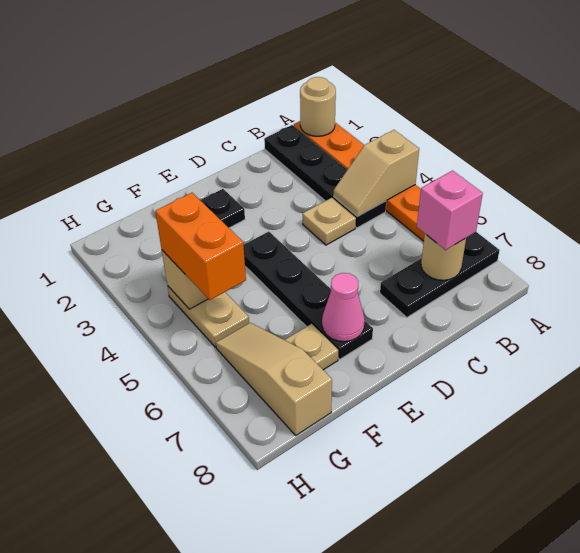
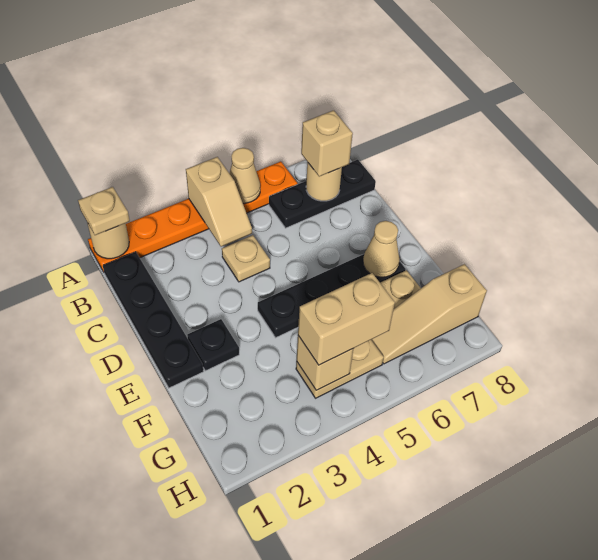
none -> tan plate A1 level 3
none -> tan cone A5 level 2
black plate A7:C7 level 1 -> black plate B6:B8 level 1
black plate B1:B4 level 1 -> black plate B1:E1 level 1
pink brick B7 level 3 -> tan brick B7 level 3
pink cone E7 level 2 -> tan cone E7 level 2
orange brick G4:G5 level 3 -> tan brick G4:G5 level 3

